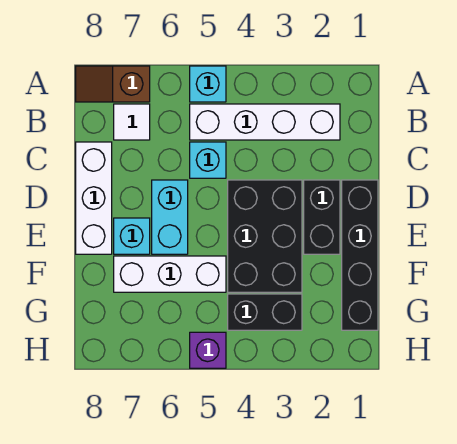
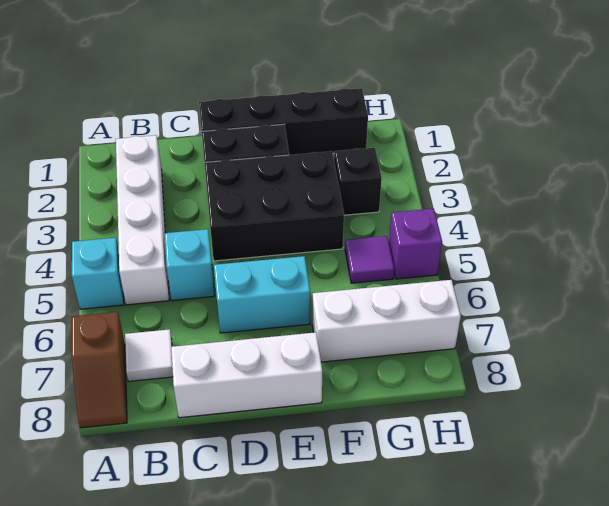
cyan brick E7 level 1 -> none
white brick F5:F7 level 1 -> white brick F7:H7 level 1
black brick G3:G4 level 1 -> black brick G3 level 1
none -> purple tile G5 level 1

